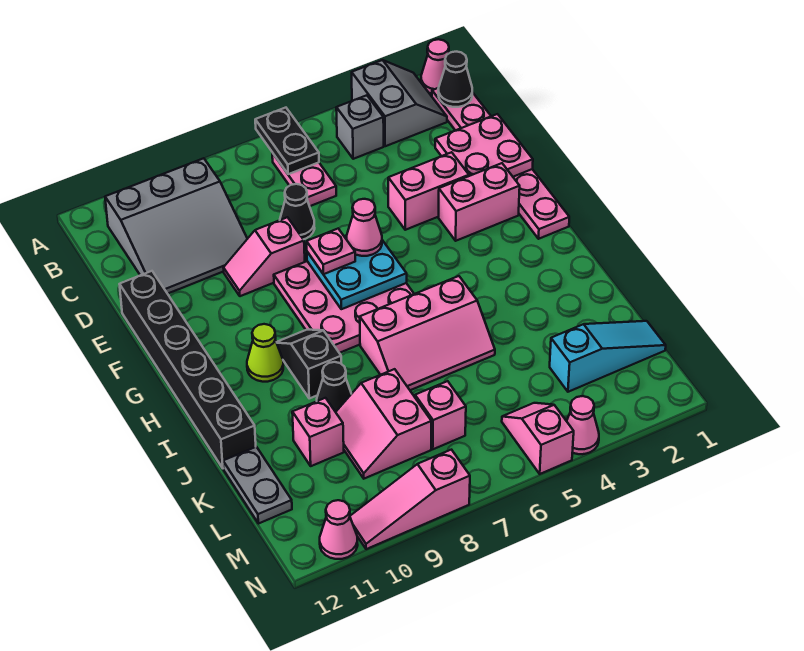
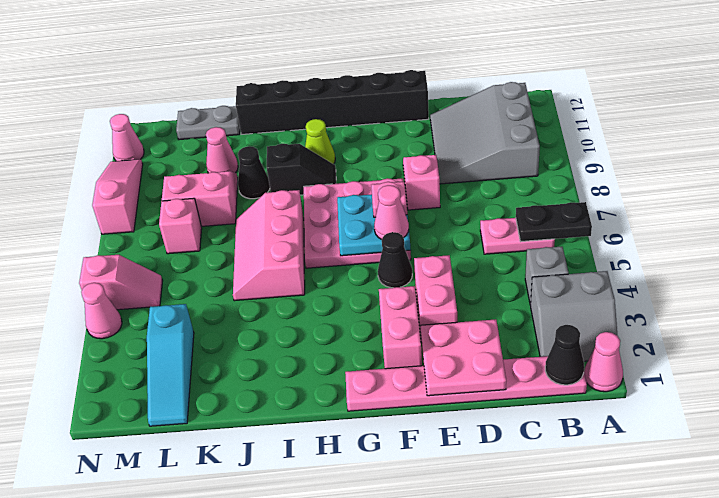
black cone D7 level 1 -> black cone F5 level 1
pink brick K10 level 1 -> pink cone K10 level 1

